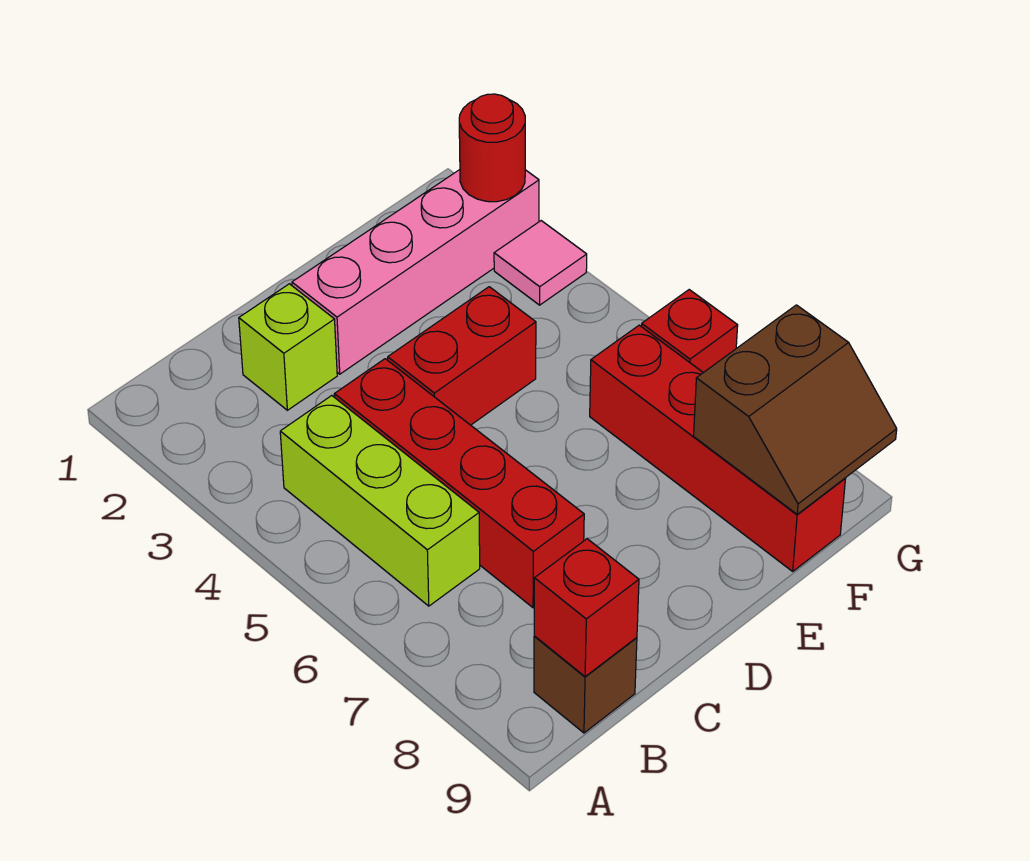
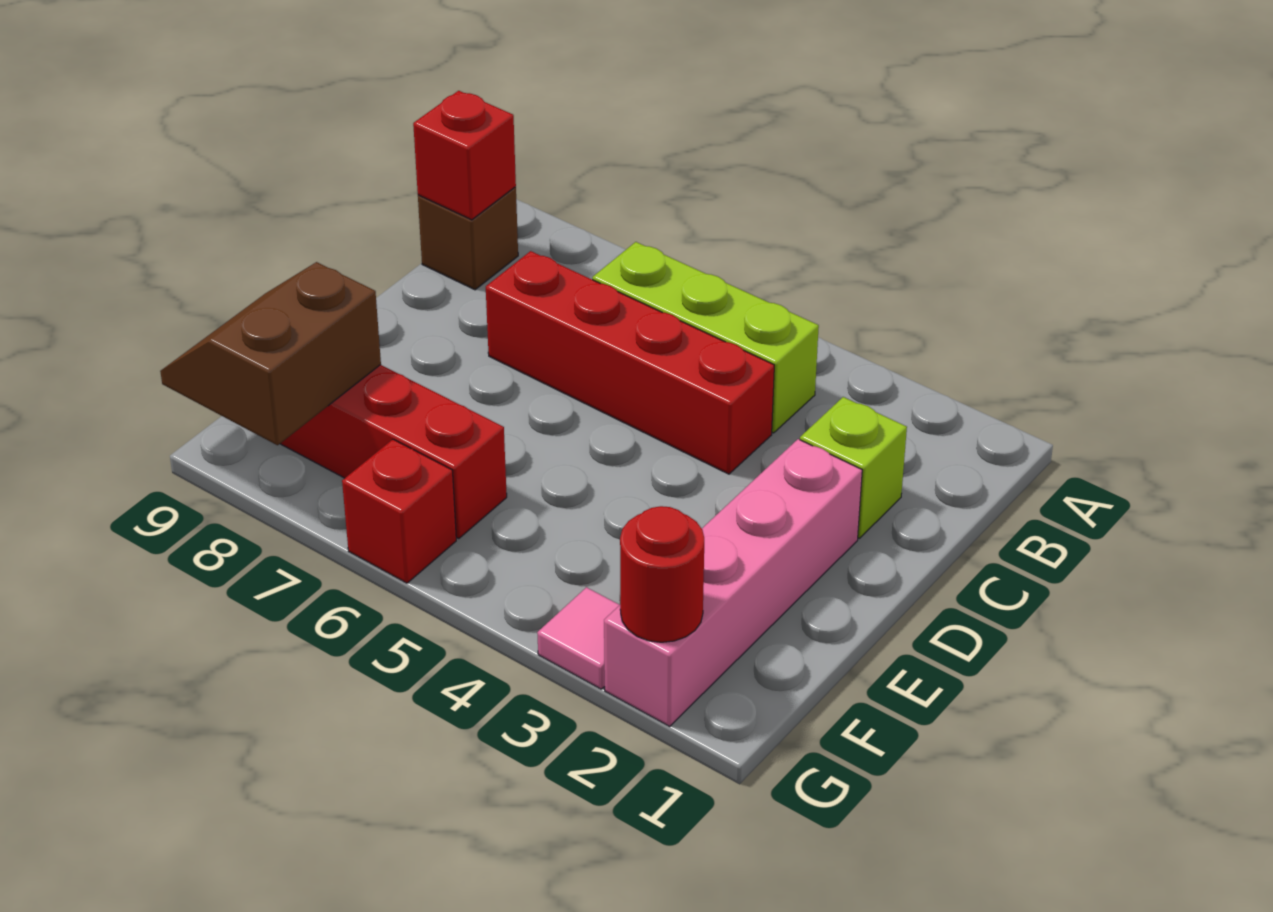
red brick D4:E4 level 1 -> none

